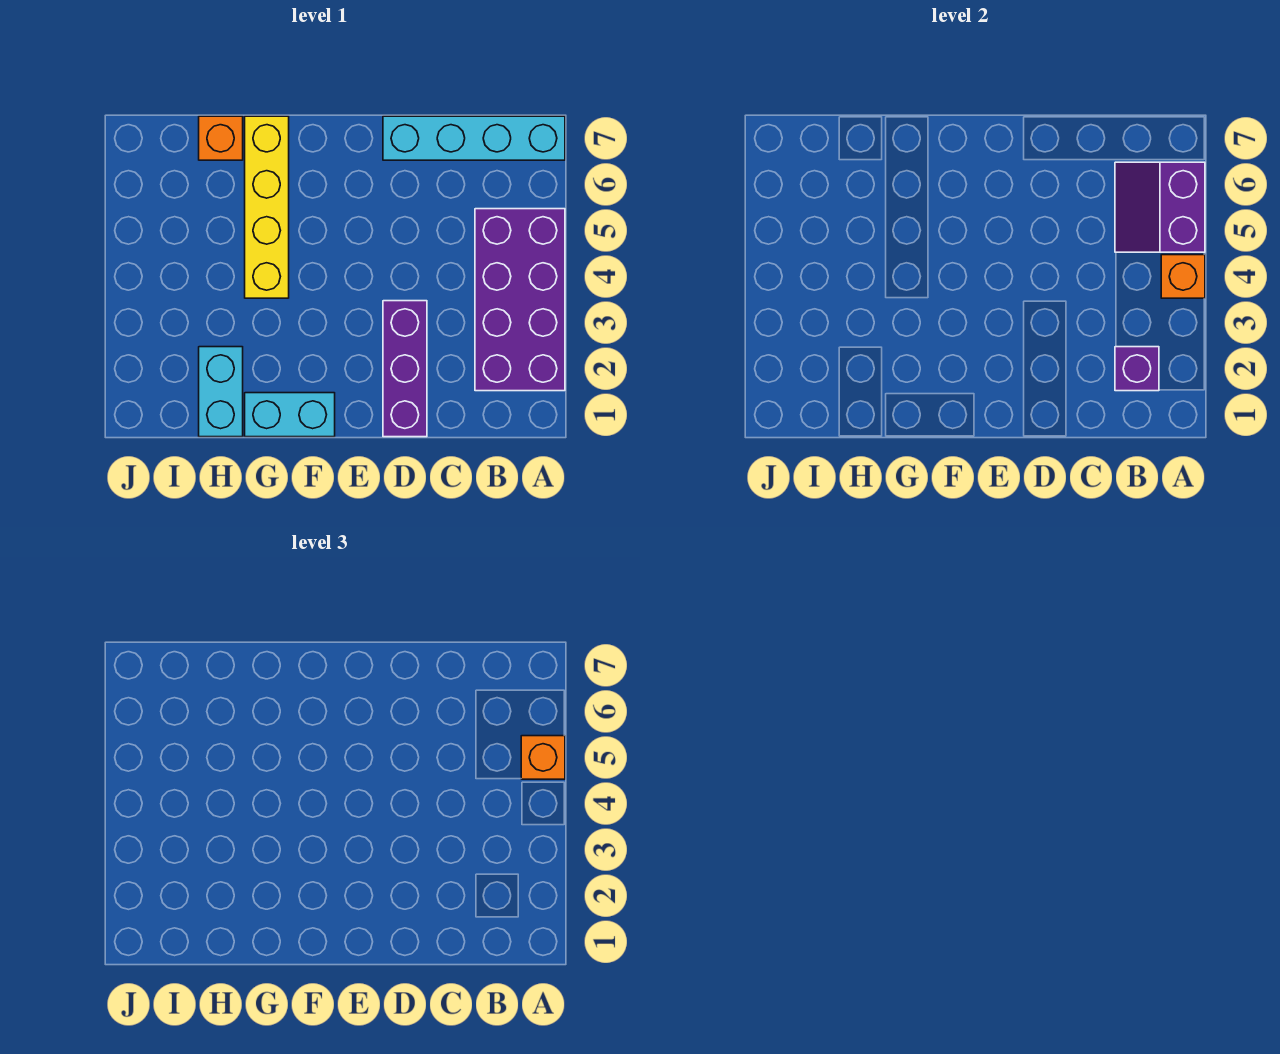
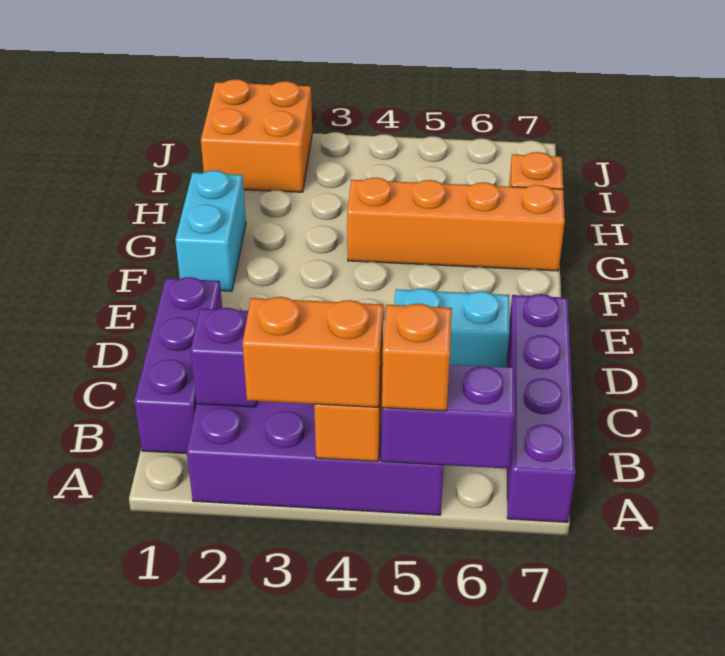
none -> orange brick A3:A4 level 3
cyan brick A7:D7 level 1 -> purple brick A7:D7 level 1
purple brick D1:D3 level 1 -> purple brick B1:D1 level 1
yellow brick G4:G7 level 1 -> orange brick G4:G7 level 1
cyan brick H1:H2 level 1 -> cyan brick D5:D6 level 1
none -> orange brick I1:J2 level 1

